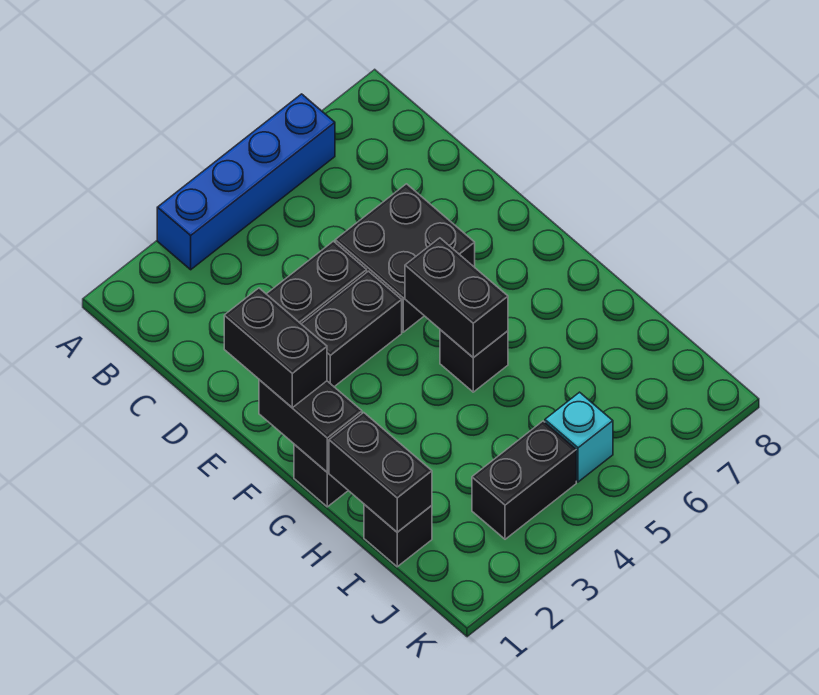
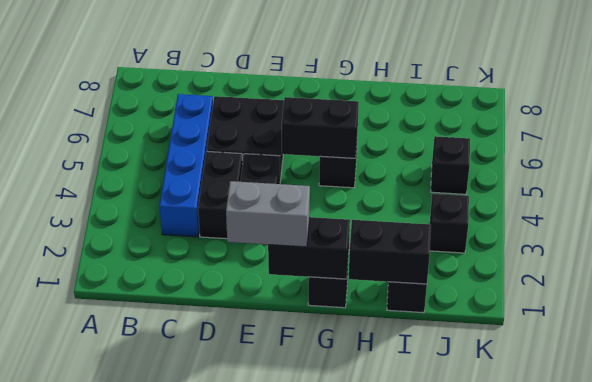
blue brick A3:A6 level 1 -> blue brick C3:C6 level 1
black brick E1:F1 level 3 -> grey brick E1:F1 level 3
black brick J3:J4 level 1 -> black brick J3 level 1
cyan brick J5 level 1 -> black brick J5 level 1

